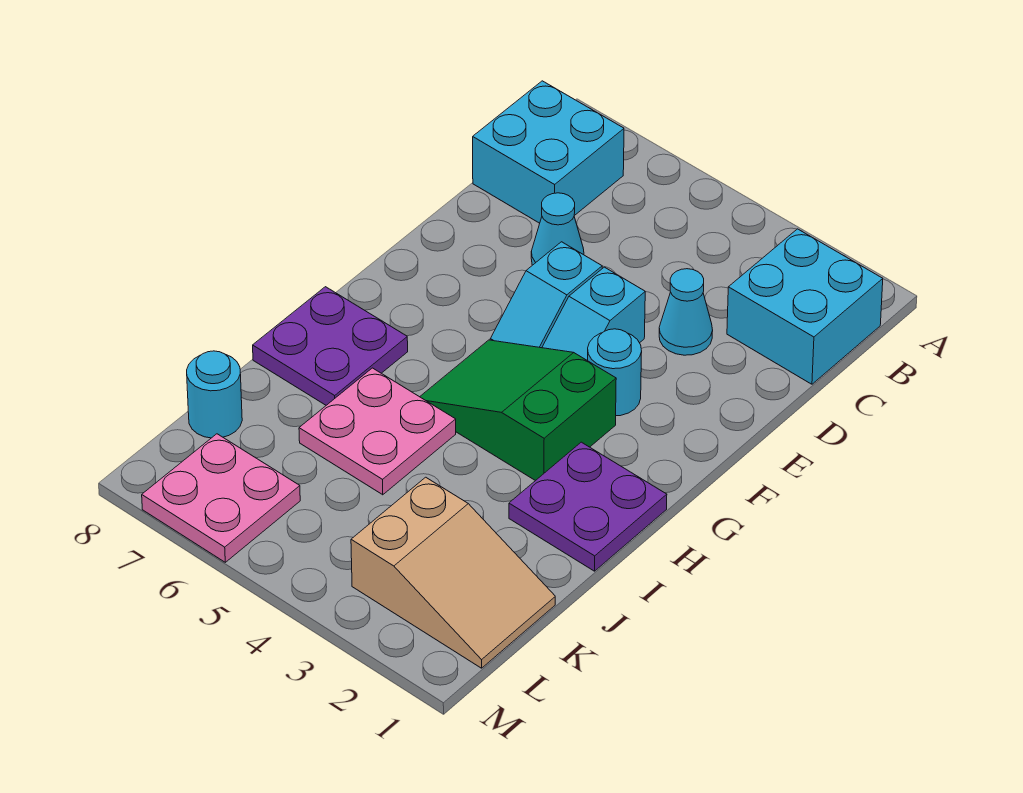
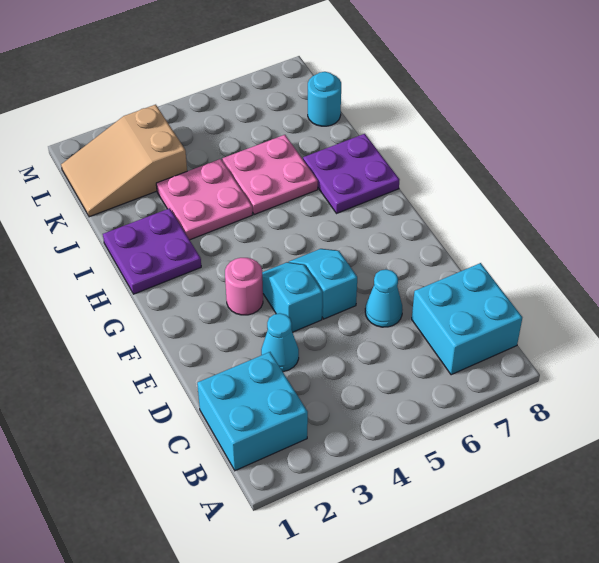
cyan round brick F3 level 1 -> pink round brick F3 level 1
green slope G3:H5 level 1 top 3 -> none
pink plate L6:M7 level 1 -> pink plate I3:J4 level 1

